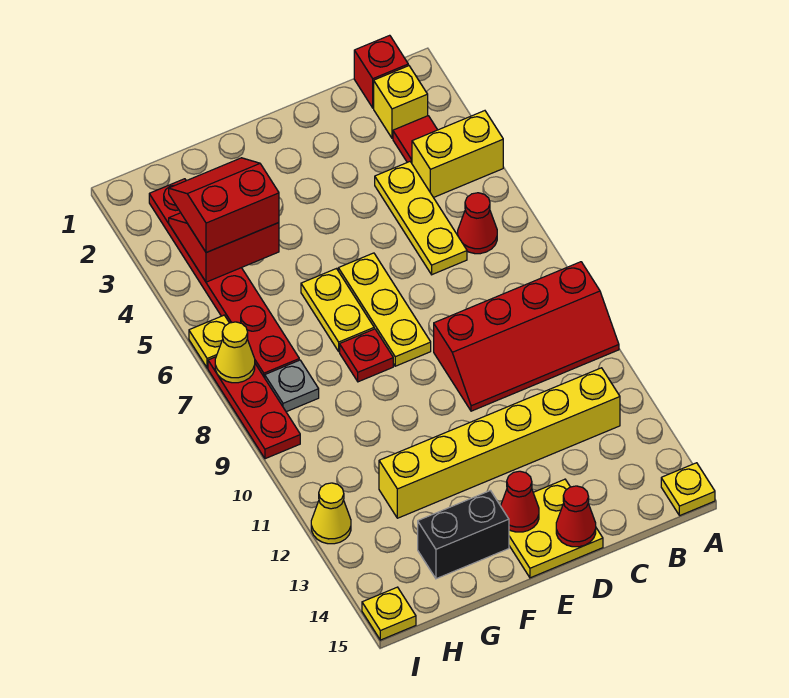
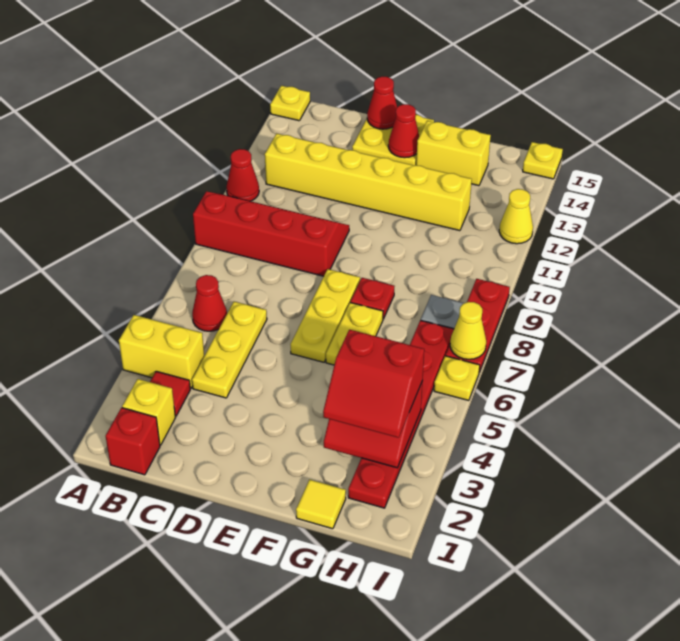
none -> red cone A11 level 1
black brick F14:G14 level 1 -> yellow brick F14:G14 level 1
none -> yellow tile G1 level 1

